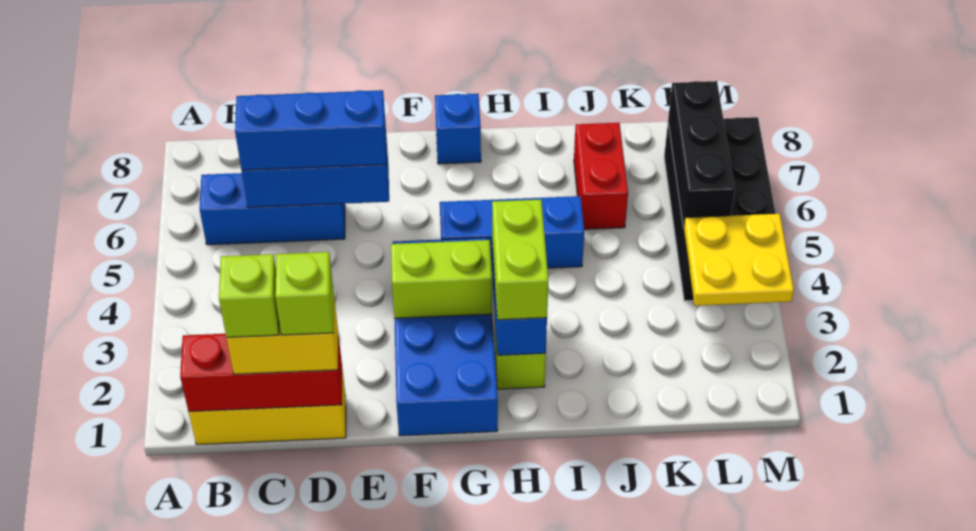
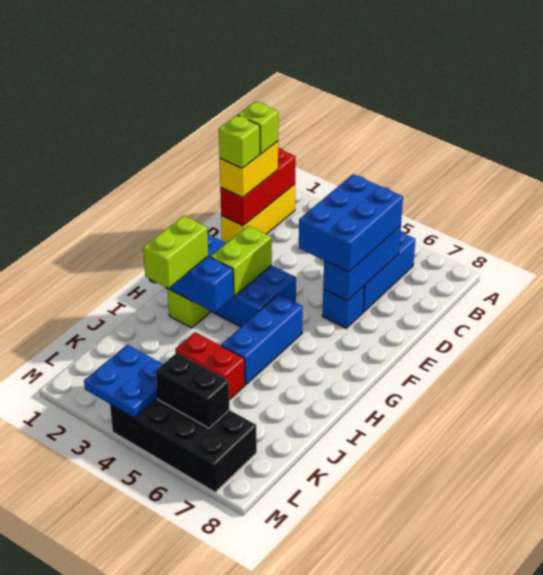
blue brick C6:E6 level 3 -> blue brick C5:E6 level 3
blue brick G8 level 1 -> blue brick E6 level 1
lime brick H2:H3 level 3 -> lime brick H2:I2 level 3
red brick J6:J7 level 1 -> red brick J4:J5 level 1
yellow plate L3:M4 level 2 -> blue plate L3:M4 level 2
black brick L5:L7 level 2 -> black brick L5:L6 level 2

